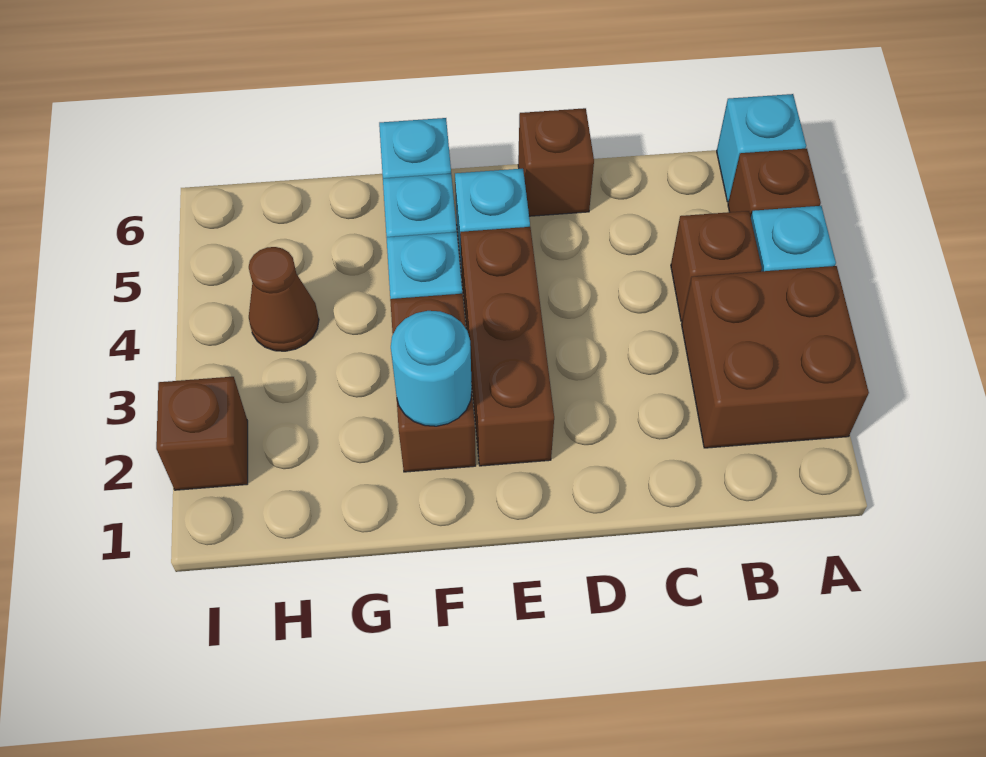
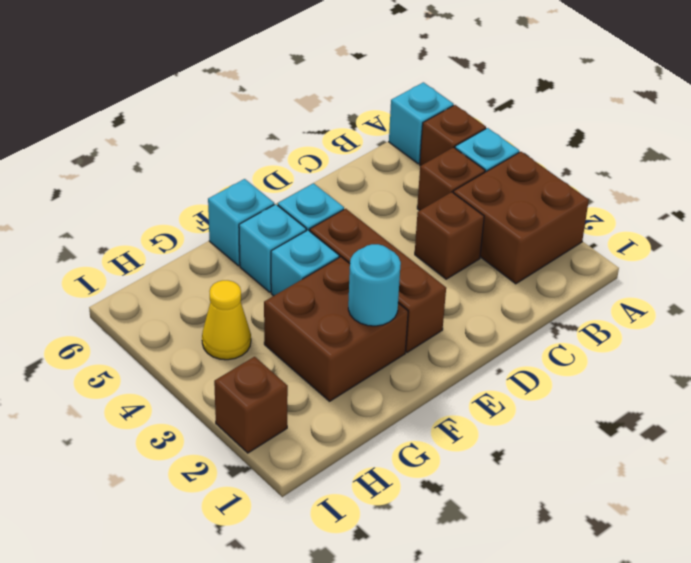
brown brick D6 level 1 -> brown brick C3 level 1
brown brick F2:F3 level 1 -> brown brick F2:G3 level 1
brown cone H4 level 1 -> yellow cone H4 level 1

